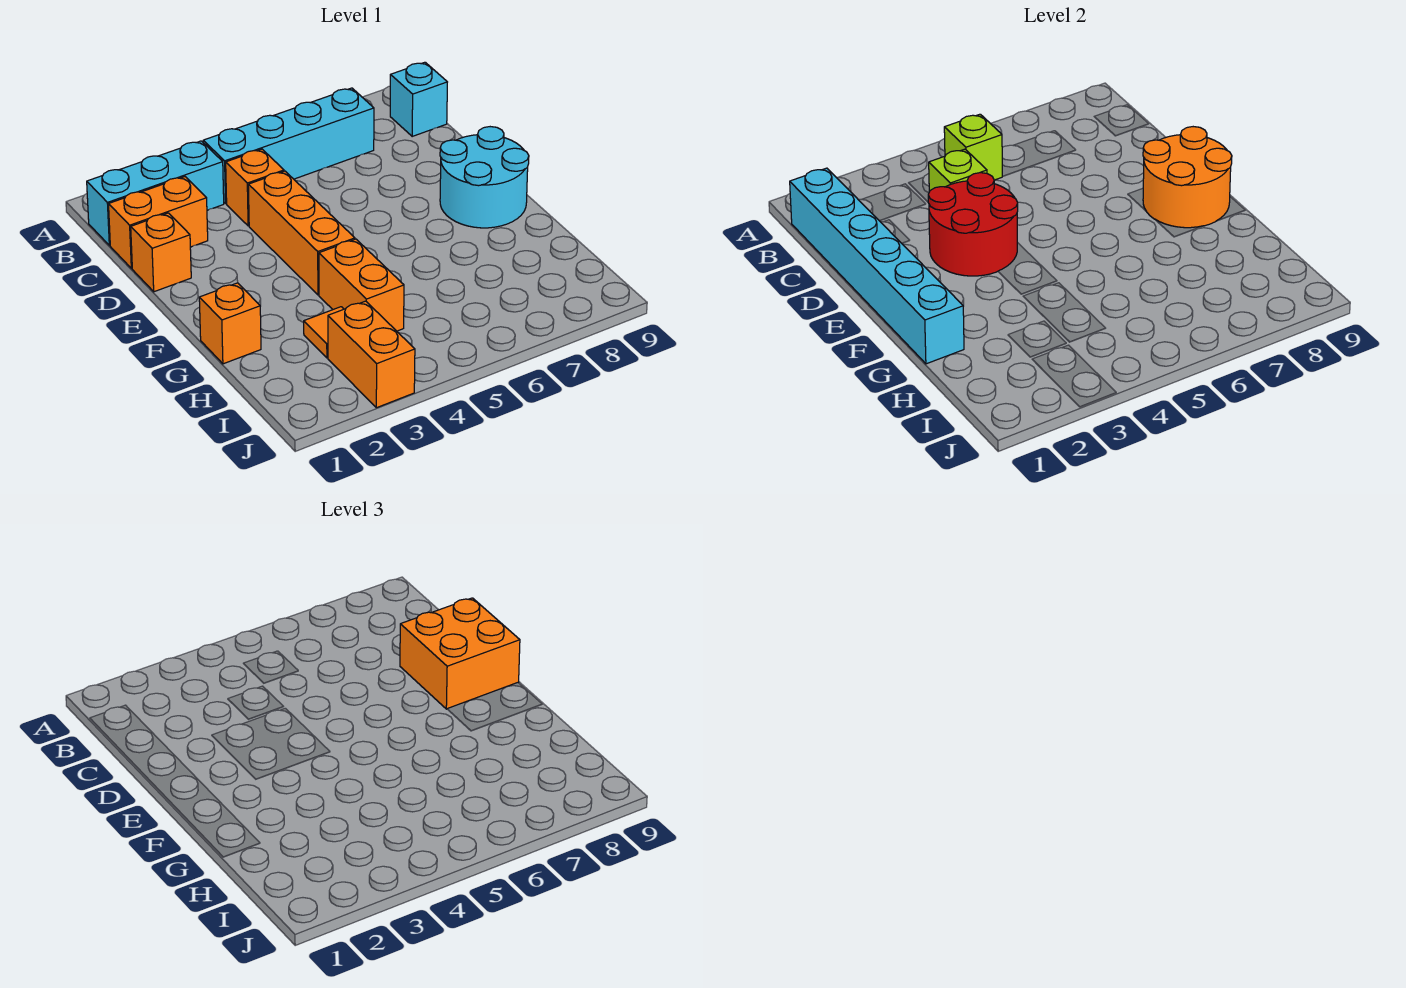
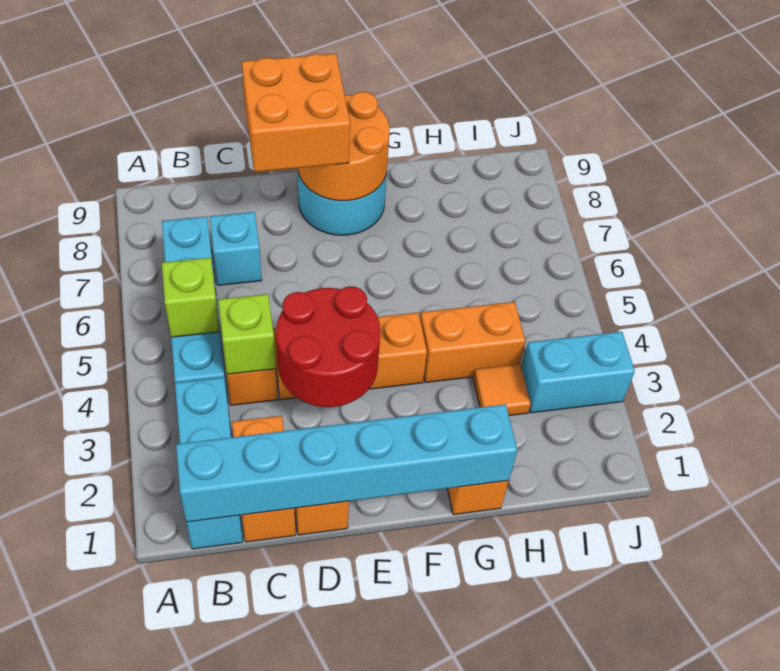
cyan brick B9 level 1 -> cyan brick C7 level 1
orange brick I3:J3 level 1 -> cyan brick I3:J3 level 1

